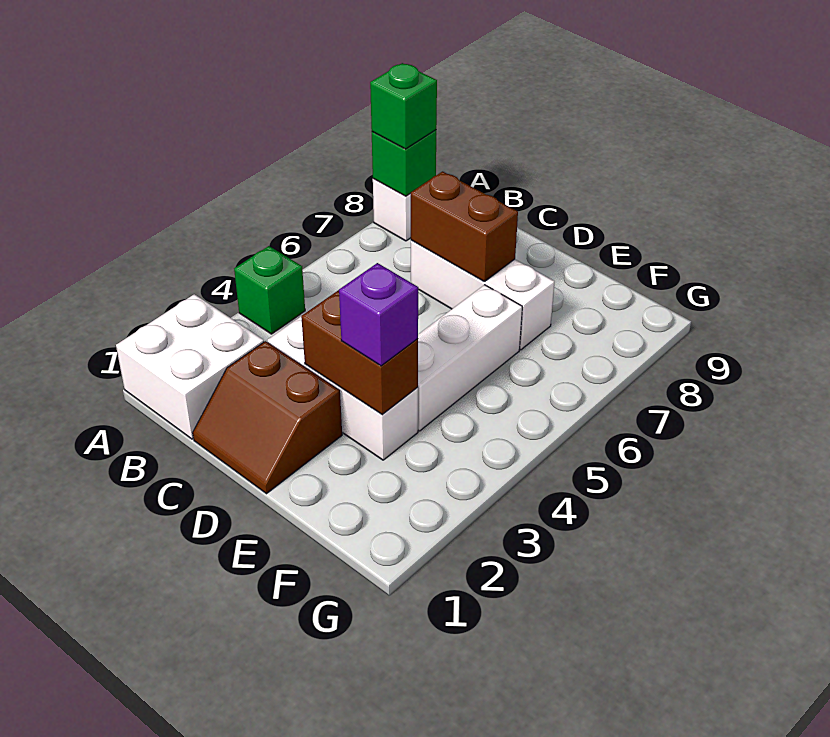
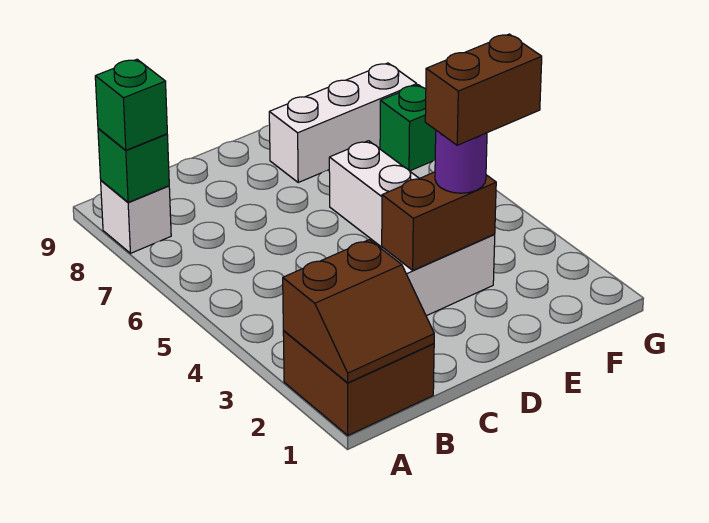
white brick A1:B2 level 1 -> brown brick A1:B2 level 1
green brick A4 level 1 -> green brick G7 level 1
brown slope C1:D2 level 1 top 2 -> brown slope A1:B2 level 2 top 2
white brick C7:E7 level 1 -> white brick E8:G8 level 1
brown brick C7:D7 level 2 -> brown brick E3:F3 level 4
purple brick E3 level 3 -> purple round brick E3 level 3

